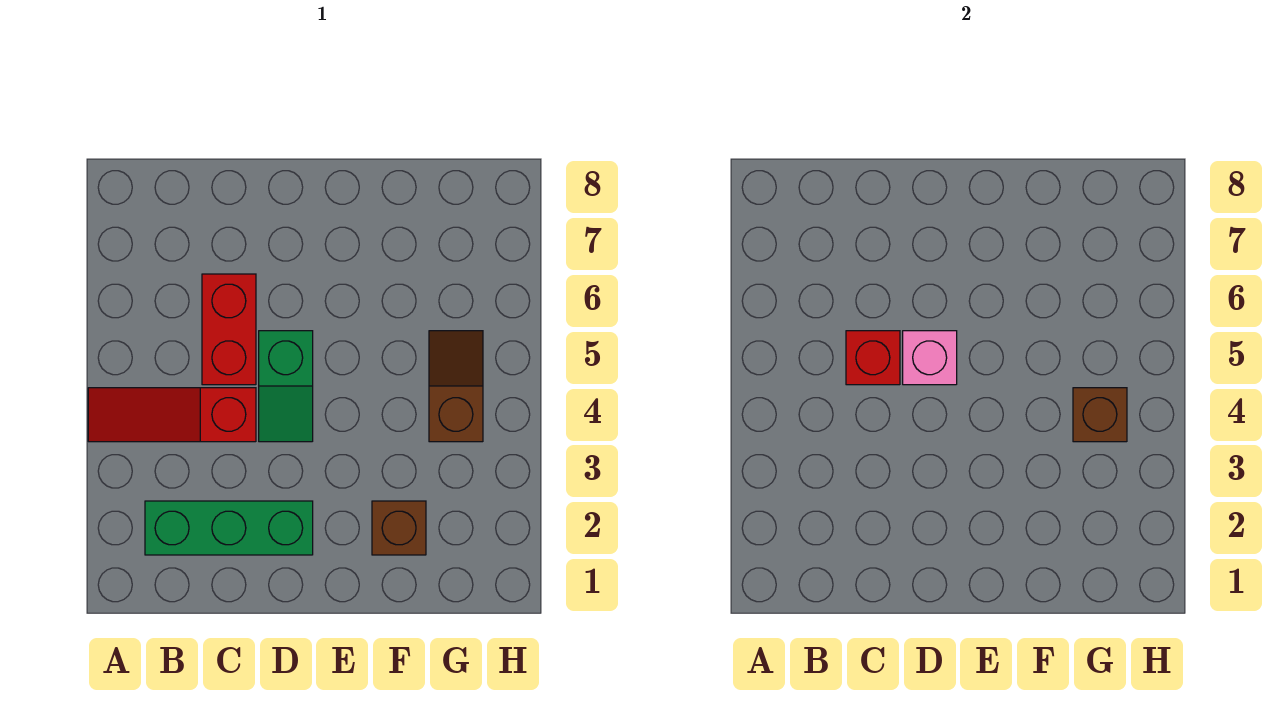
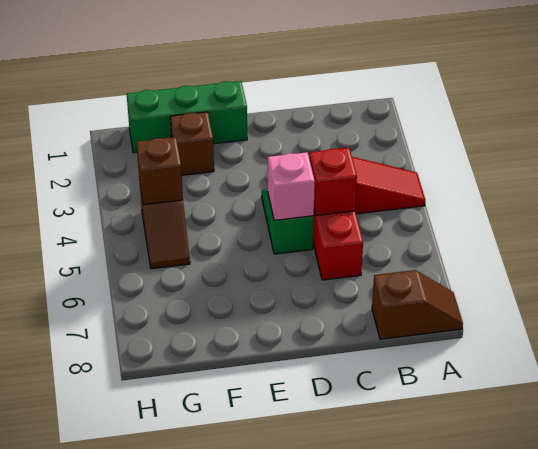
none -> brown slope A8:B8 level 1 top B
green brick B2:D2 level 1 -> green brick E1:G1 level 1

